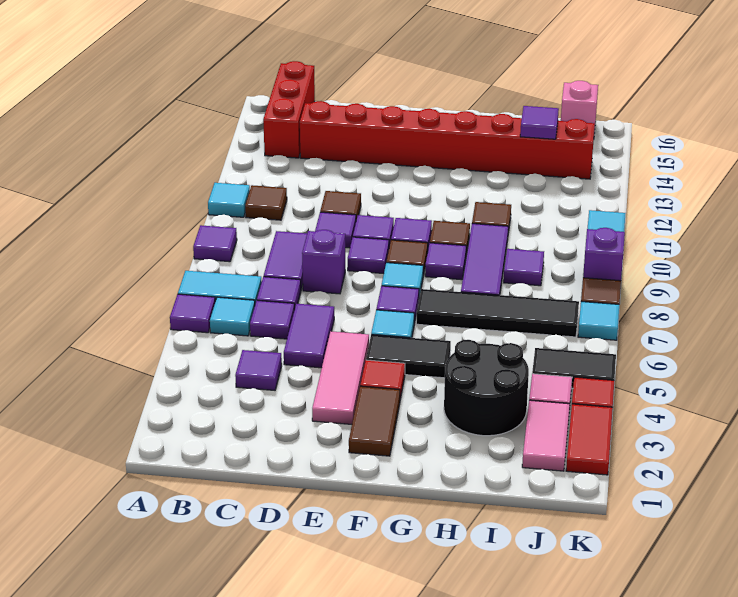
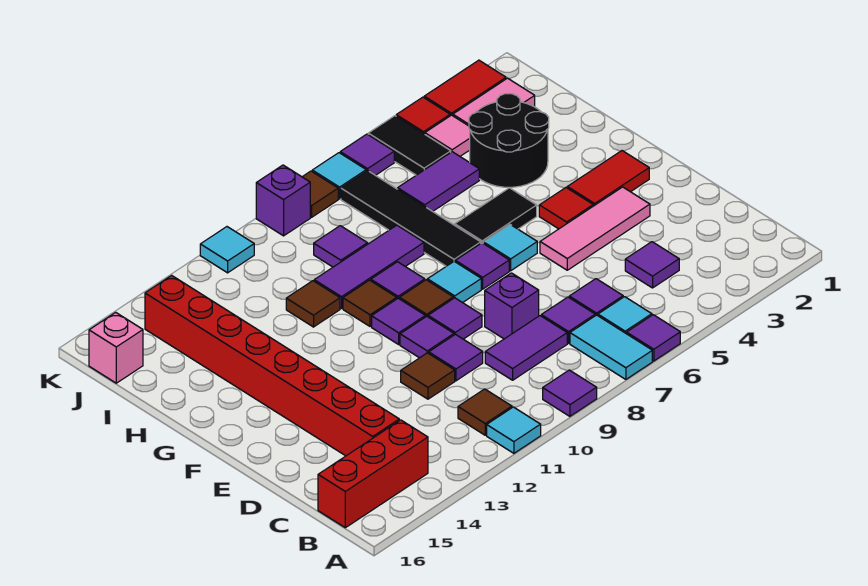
purple tile D5:D6 level 1 -> purple tile I5:I6 level 1
brown tile F2:F3 level 1 -> red tile F2:F3 level 1
black tile F5:G5 level 1 -> black tile G5:G6 level 1
purple tile I14 level 2 -> purple tile K6 level 1

